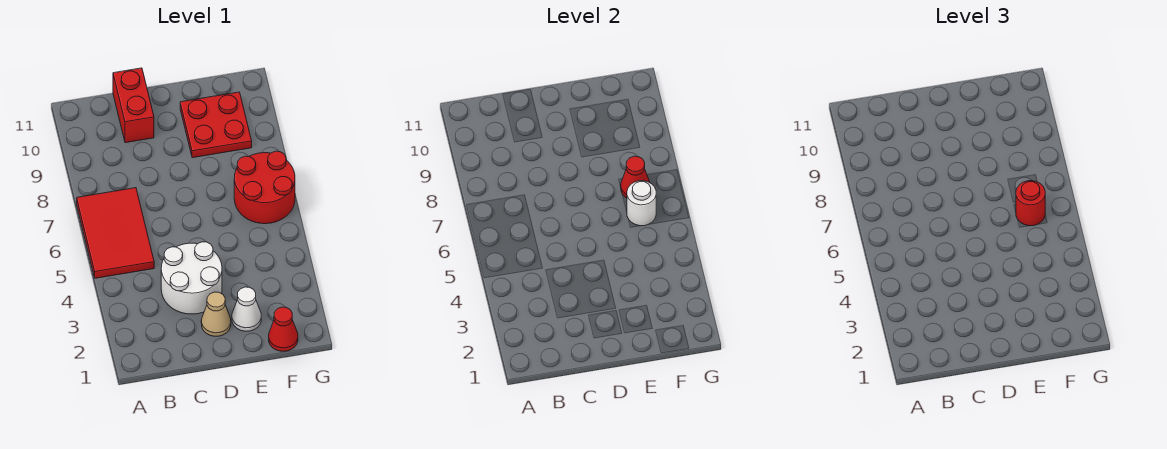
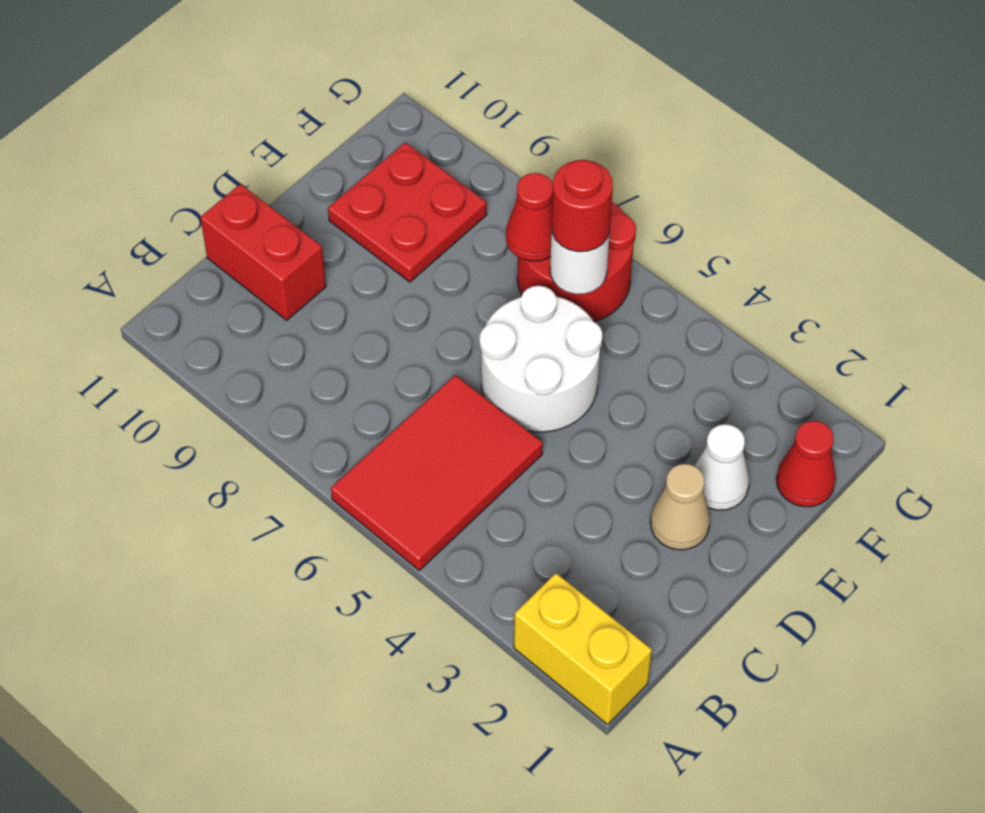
none -> yellow brick A1:A2 level 1
red tile A5:B7 level 1 -> red tile A5:C6 level 1
white round brick C3:D4 level 1 -> white round brick D5:E6 level 1

